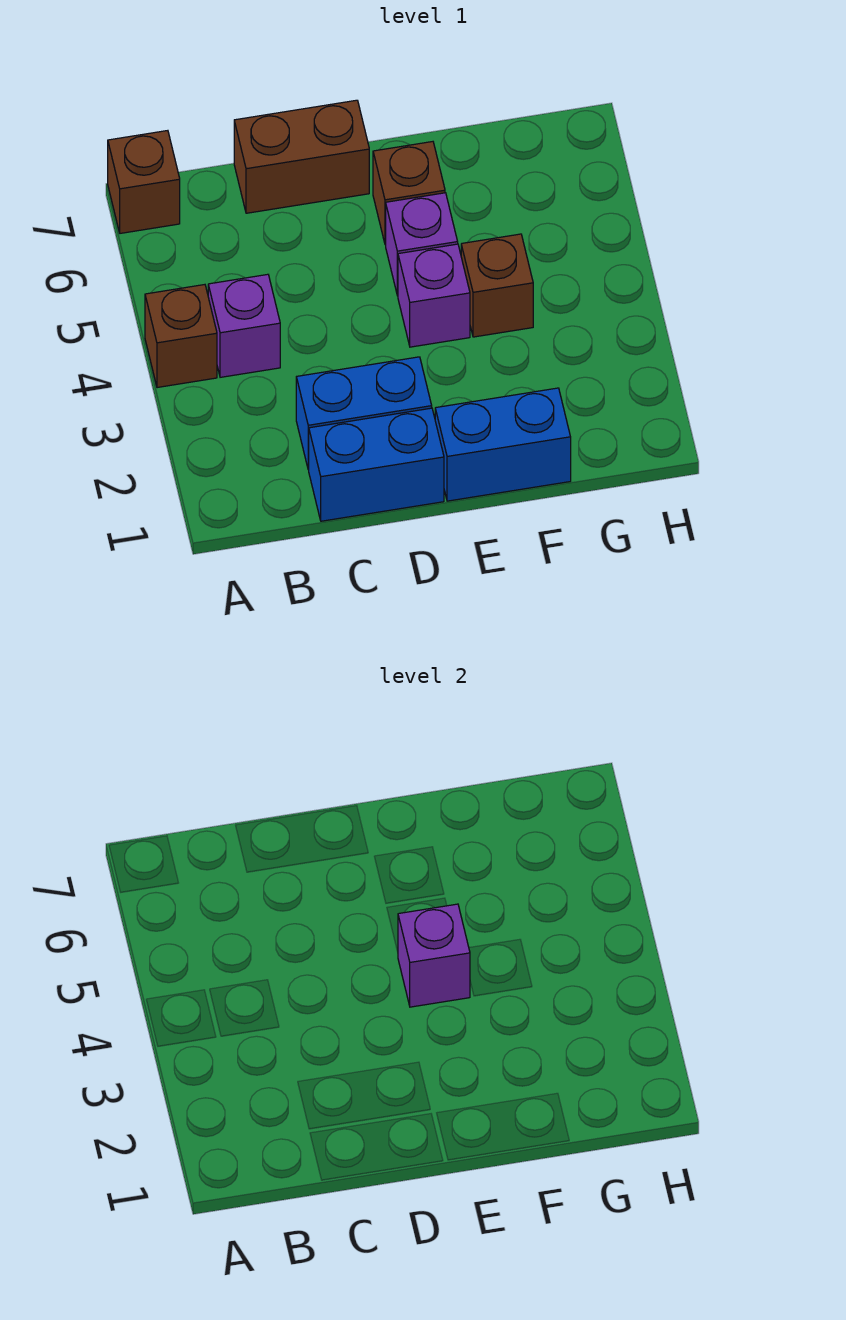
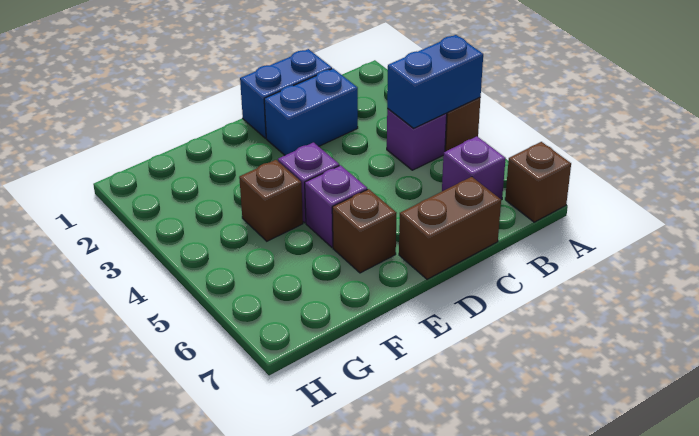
blue brick E1:F1 level 1 -> blue brick A4:B4 level 2
purple brick E4 level 2 -> purple brick B6 level 1

